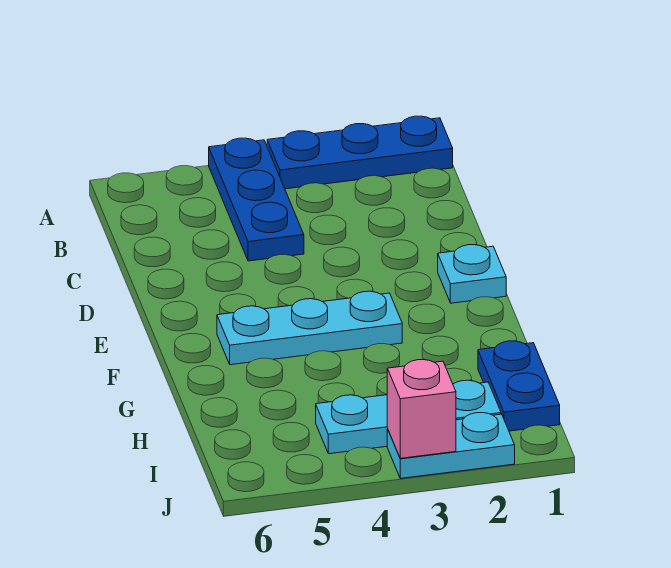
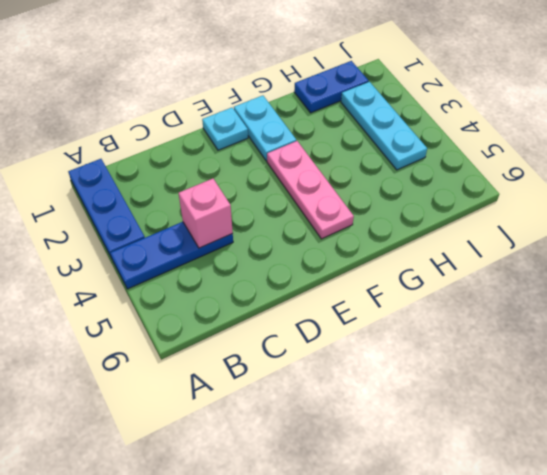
cyan plate F3:F5 level 1 -> pink plate F3:F5 level 1
cyan plate J2:J3 level 1 -> cyan plate F1:F2 level 1
pink brick J3 level 2 -> pink brick C4 level 2

